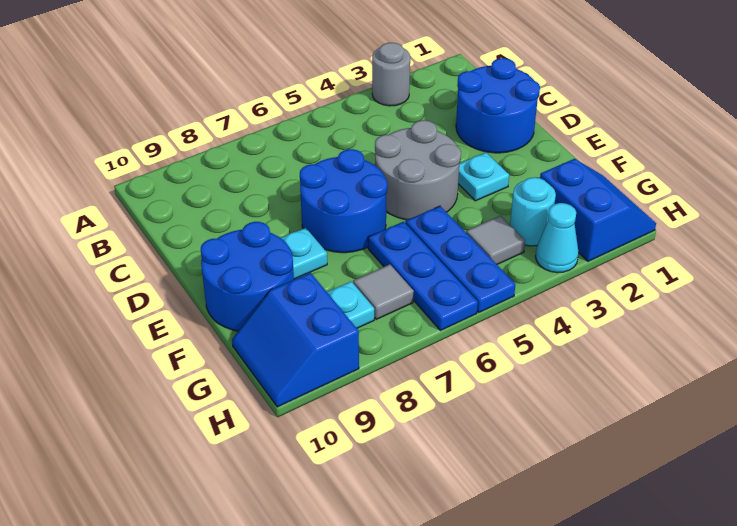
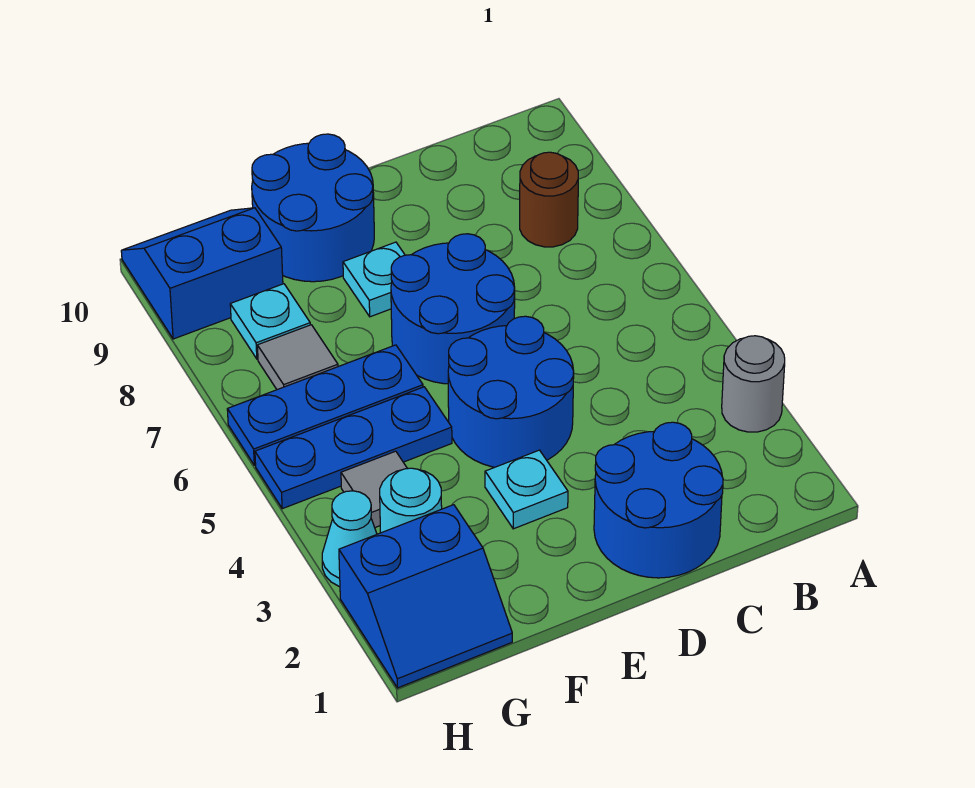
none -> brown round brick B8 level 1
grey round brick D4:E5 level 1 -> blue round brick D4:E5 level 1

